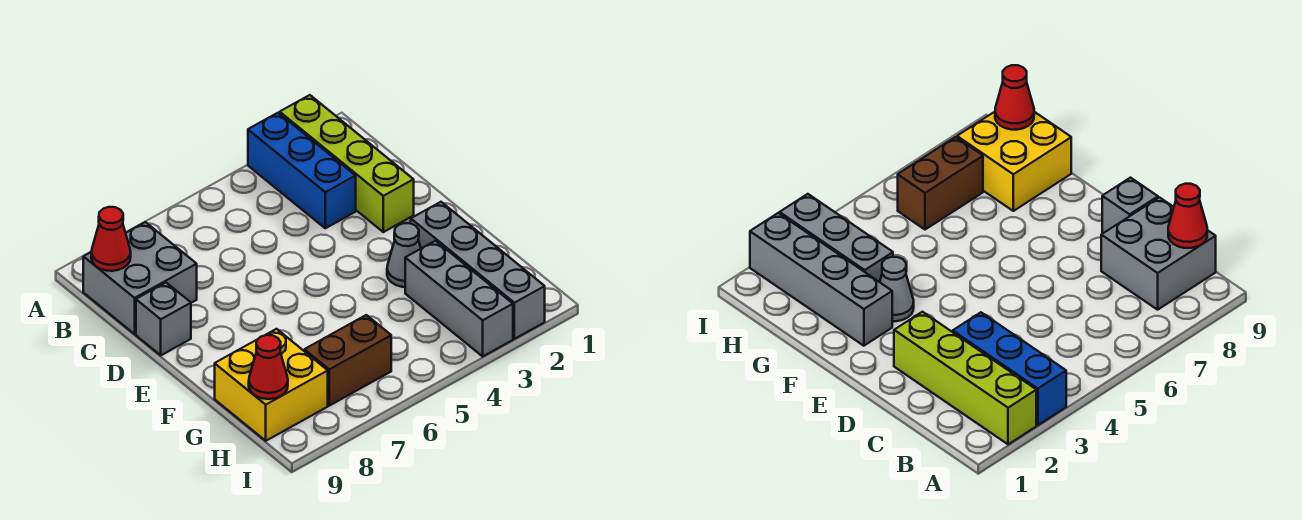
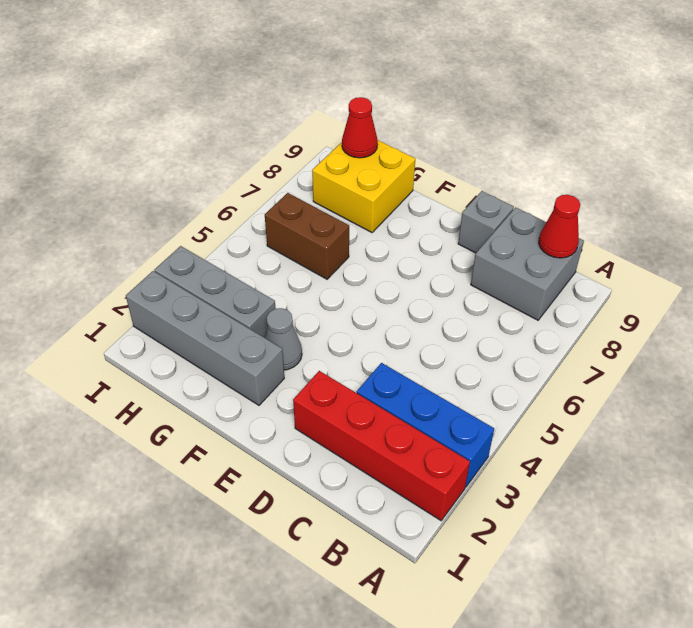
lime brick A2:D2 level 1 -> red brick A2:D2 level 1
brown brick H6:H7 level 1 -> brown brick G6:H6 level 1

